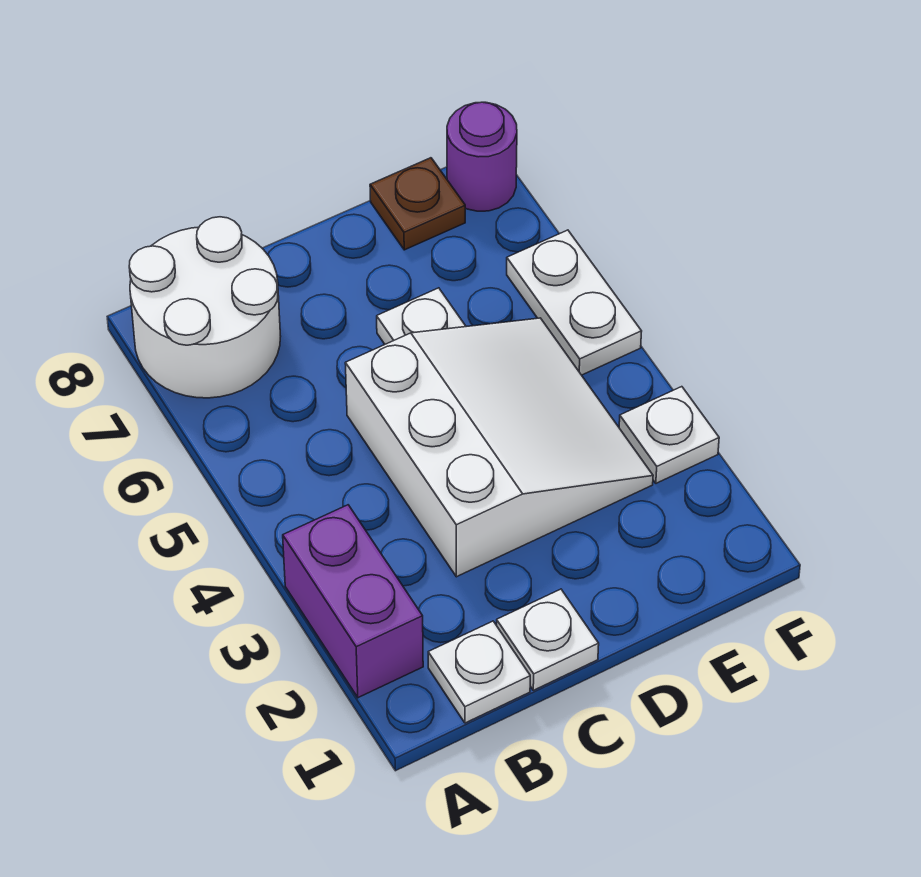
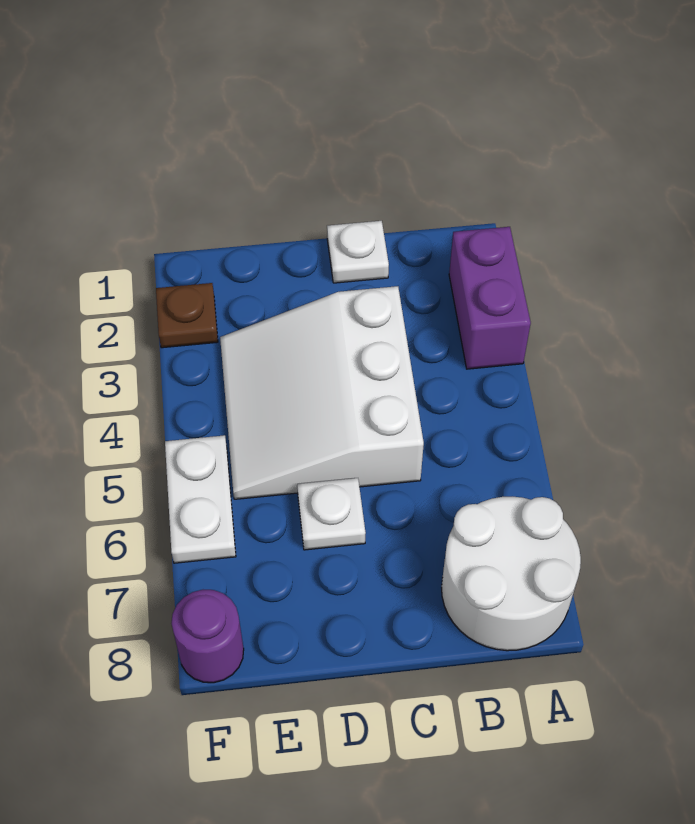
white plate B1 level 1 -> none
brown plate E8 level 1 -> brown plate F2 level 1
white plate F3 level 1 -> none

